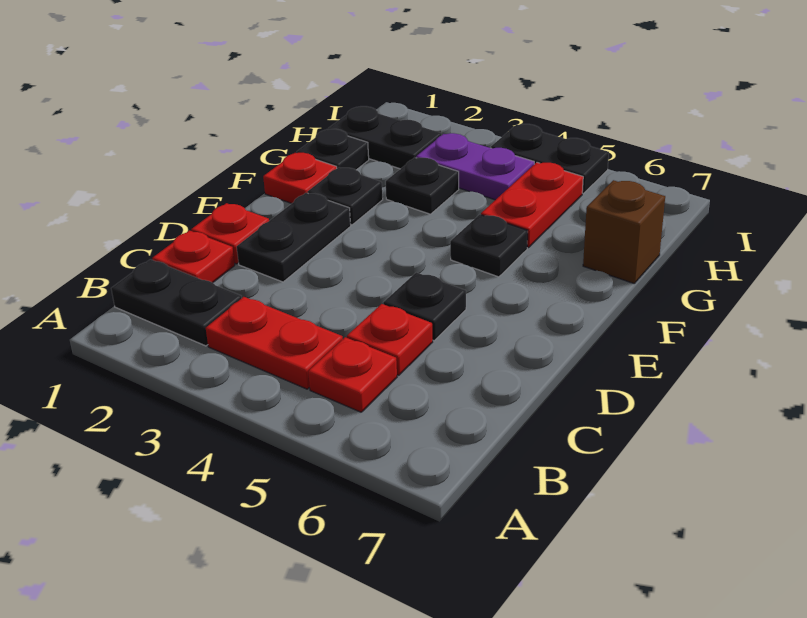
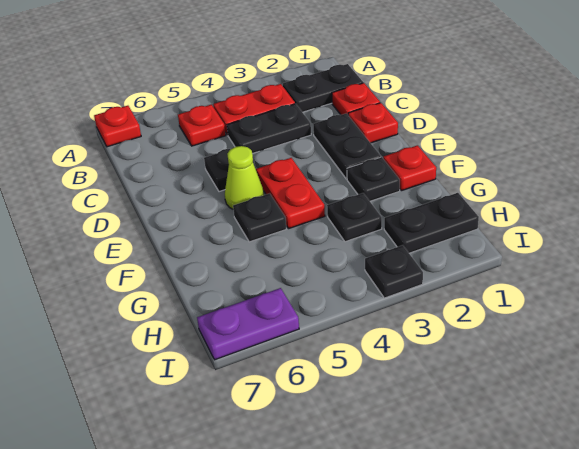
red plate C5 level 1 -> red plate A7 level 1
none -> lime cone E5 level 1
black plate G1 level 1 -> black plate I3 level 1
red plate G5:H5 level 1 -> red plate E4:F4 level 1
brown brick G7 level 1 -> none
purple plate H3:H4 level 1 -> purple plate I6:I7 level 1
black plate I4:I5 level 1 -> black plate C3:C4 level 1

